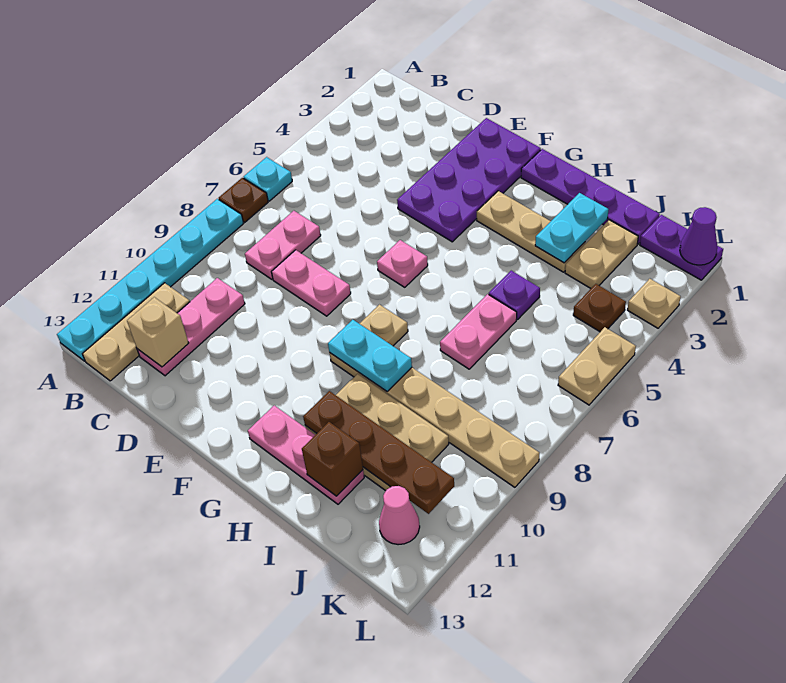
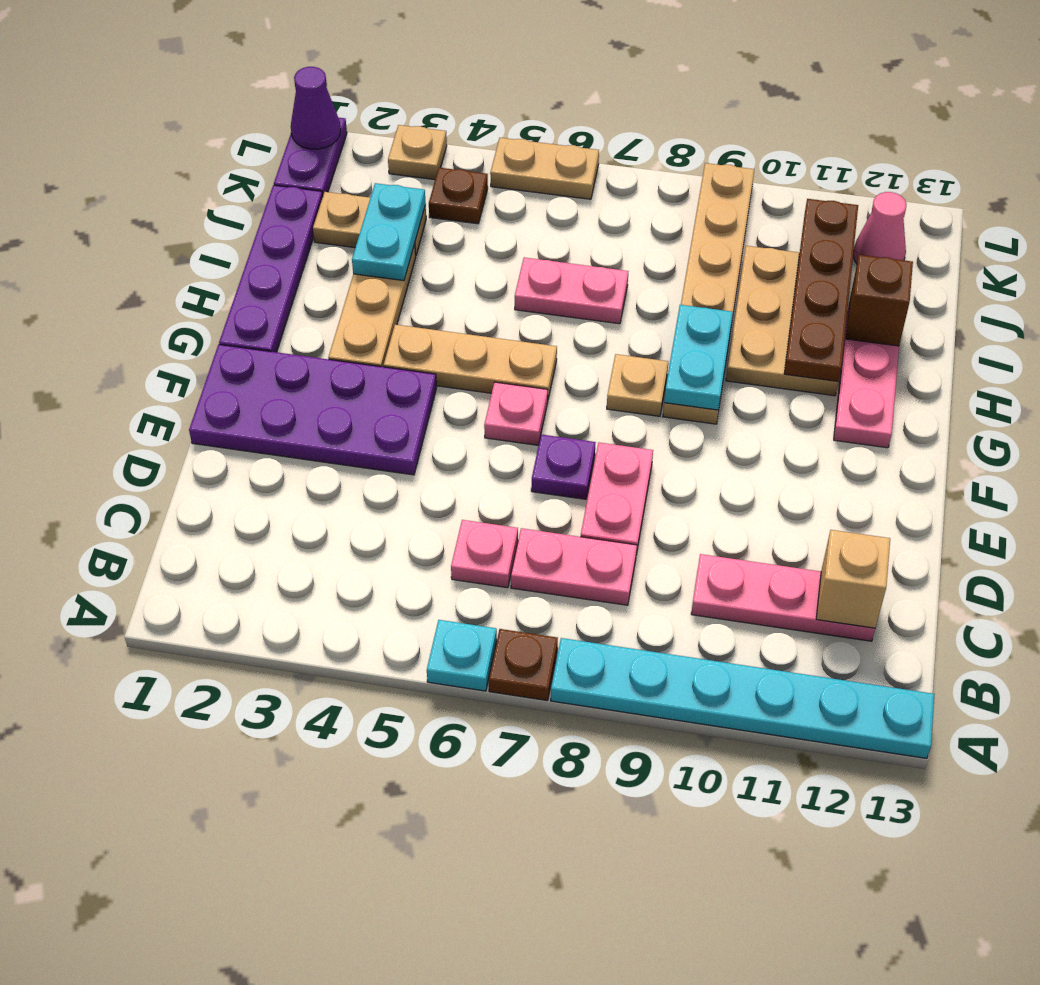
tan plate B11:B13 level 1 -> tan plate G4:G6 level 1
none -> pink plate C6 level 1
cyan plate I2:I3 level 2 -> cyan plate I3:J3 level 2
purple plate I5 level 1 -> purple plate E7 level 1

